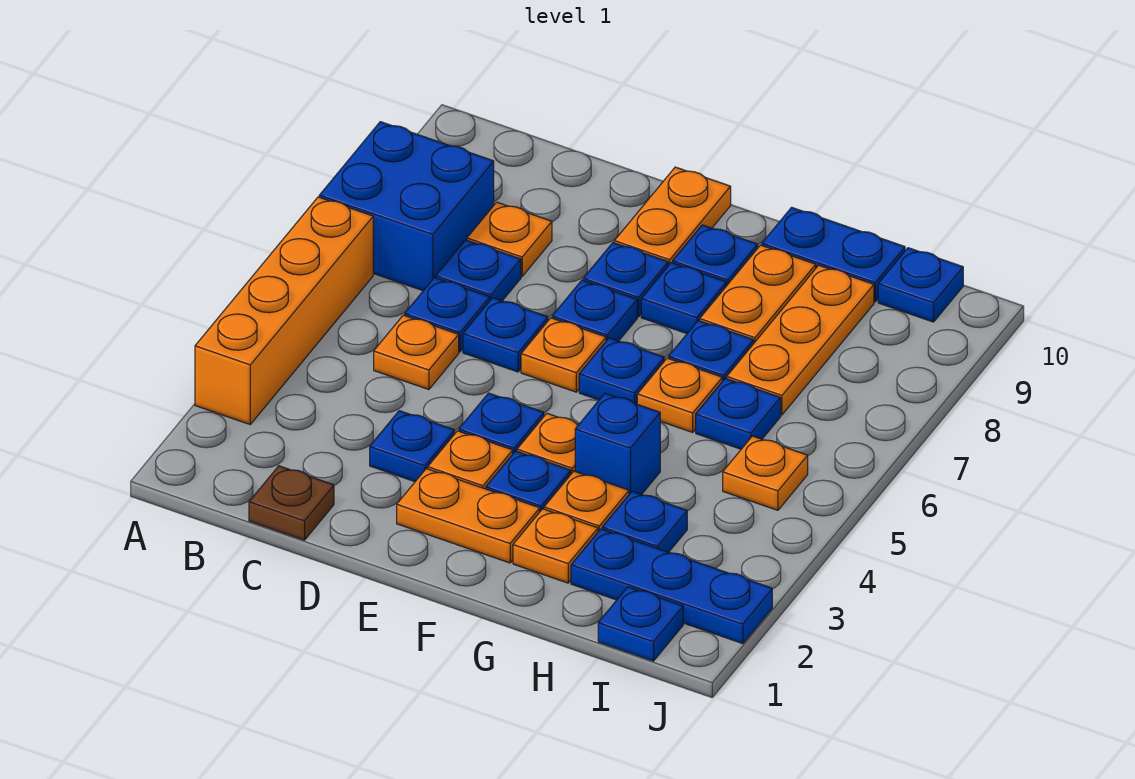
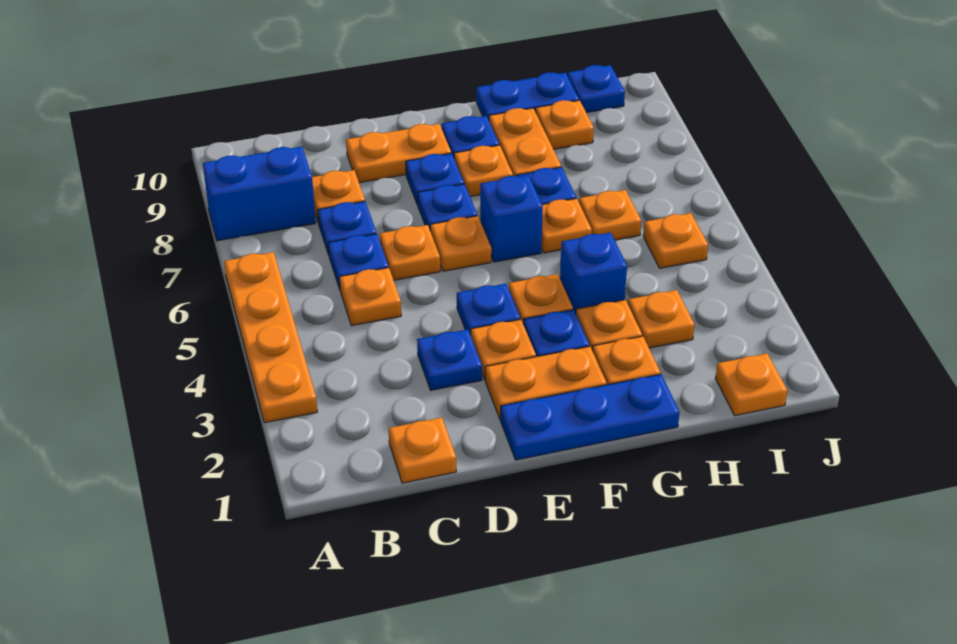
orange brick A3:A6 level 1 -> orange plate A3:A6 level 1
blue brick A7:B8 level 1 -> blue brick A8:B8 level 1
brown plate C1 level 1 -> orange plate C1 level 1
blue plate D6 level 1 -> orange plate D6 level 1
orange plate E9:E10 level 1 -> orange plate D9:E9 level 1
blue plate F6 level 1 -> blue brick F6 level 1
blue plate F8 level 1 -> orange plate F8 level 1
blue plate H2:J2 level 1 -> blue plate E1:G1 level 1
blue plate H3 level 1 -> orange plate H3 level 1
blue plate H6 level 1 -> orange plate H6 level 1
orange plate H7:H9 level 1 -> orange plate H9 level 1
blue plate I1 level 1 -> orange plate I1 level 1

